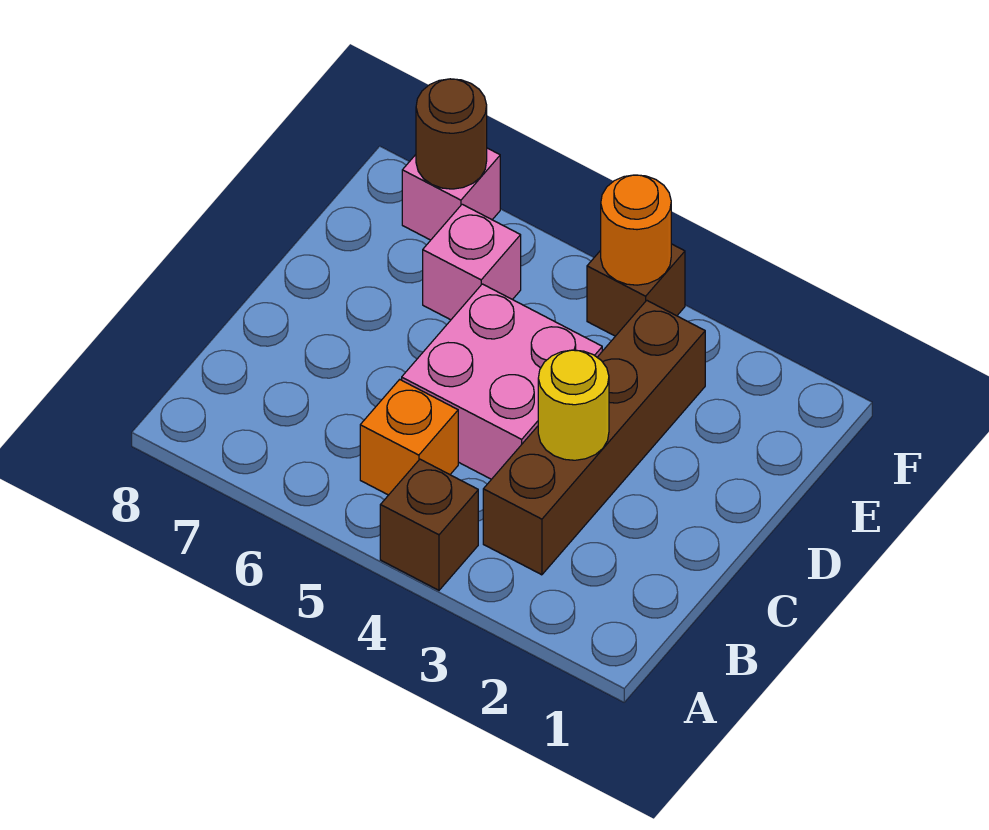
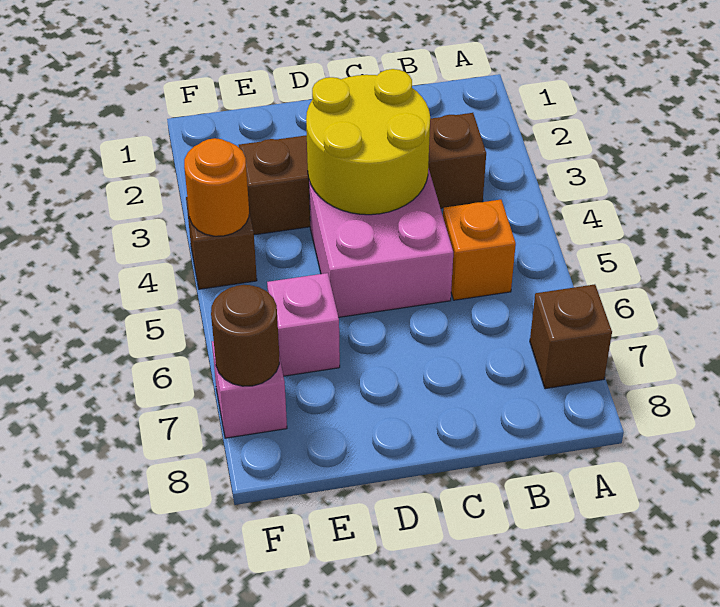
brown brick A4 level 1 -> brown brick A7 level 1
yellow round brick C3 level 2 -> yellow round brick C3:D4 level 2

